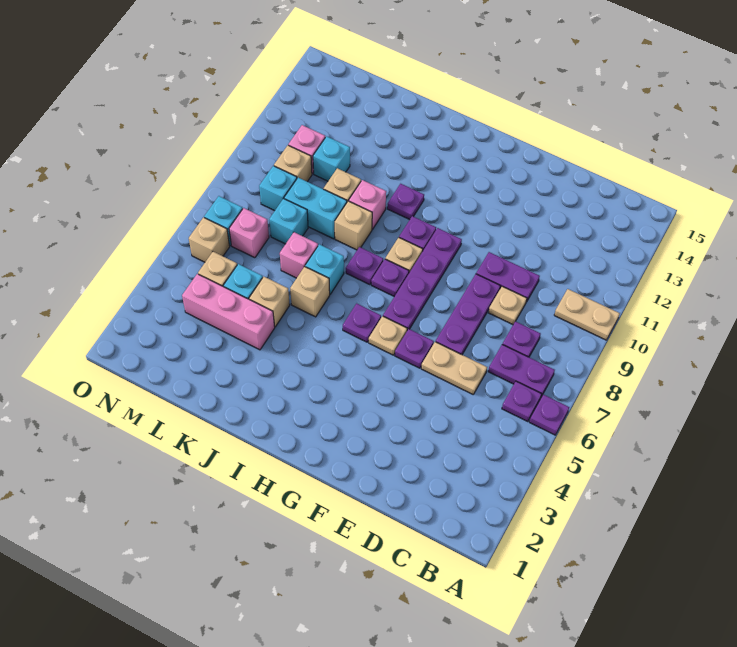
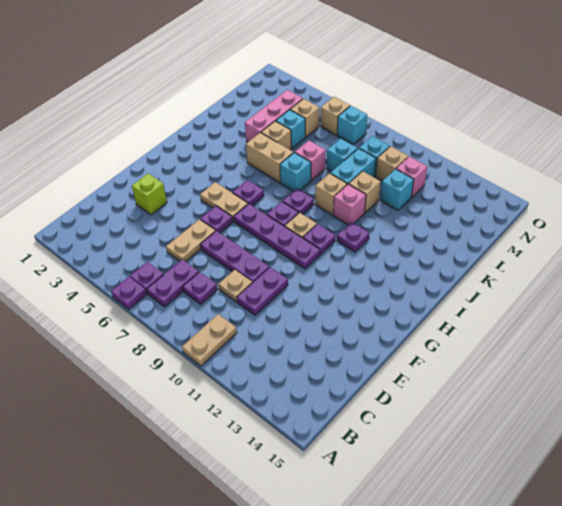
none -> lime brick E3 level 1
tan plate G6 level 1 -> tan plate G5:G6 level 1
tan brick J6 level 1 -> tan brick J5:J6 level 1
pink brick M7 level 1 -> none

